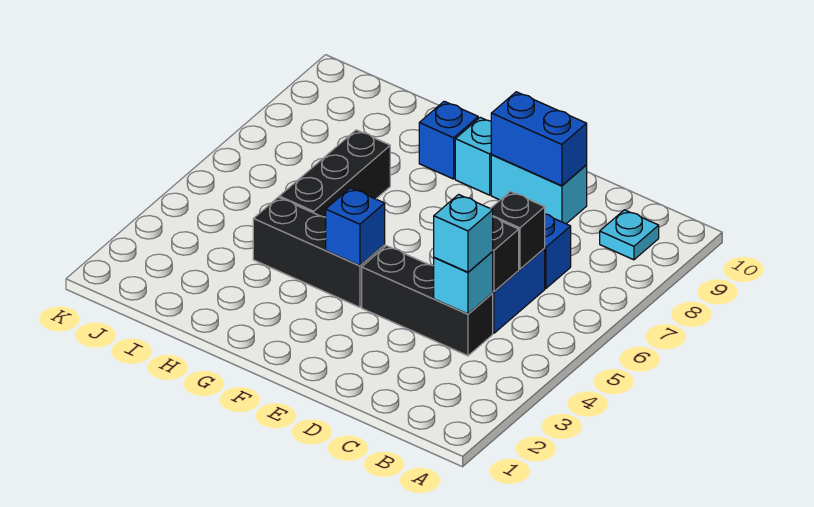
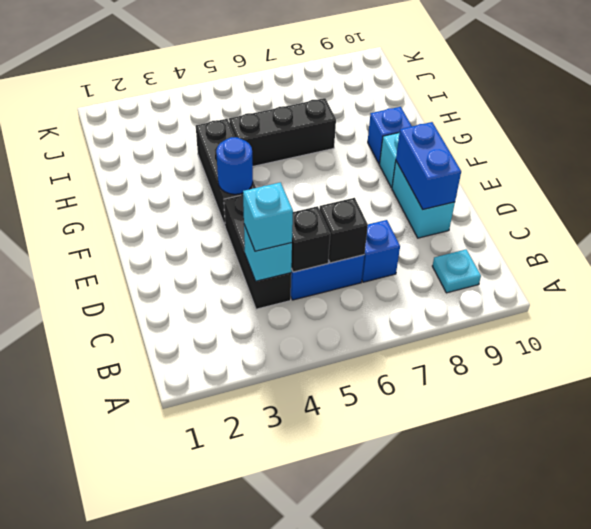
blue brick F4 level 2 -> blue round brick F4 level 2

